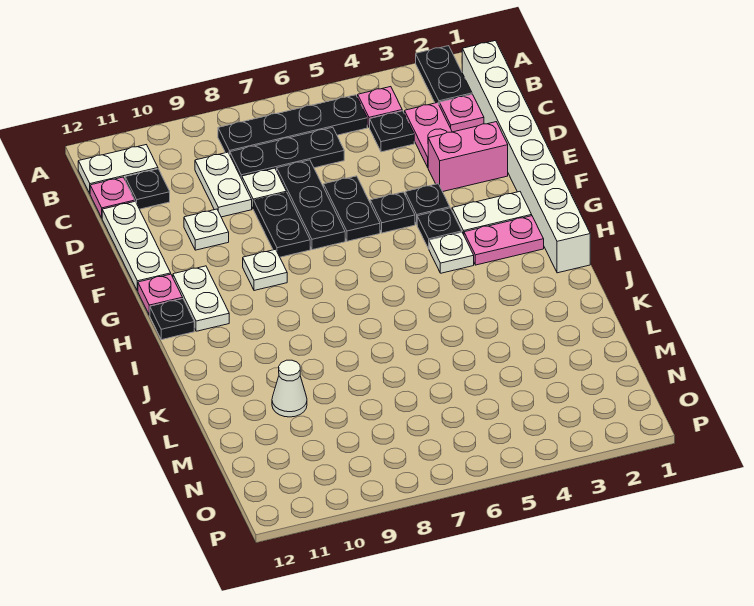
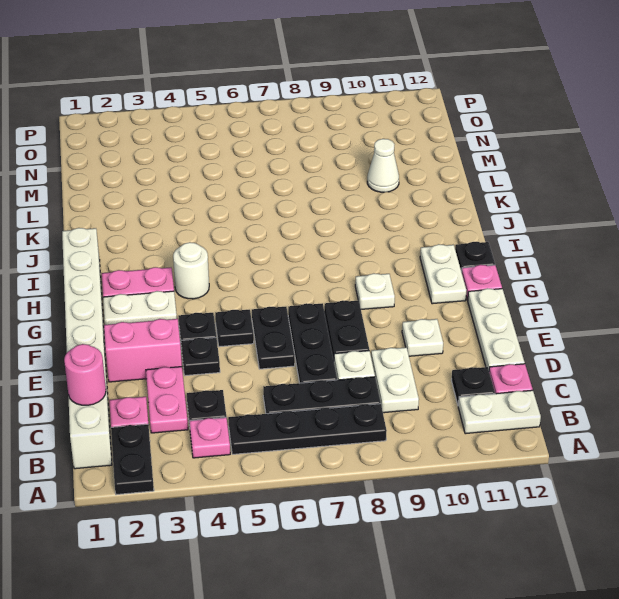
none -> pink round brick C1 level 2
black plate G4 level 1 -> black plate E4 level 1
white plate H4 level 1 -> white round brick H4 level 1

